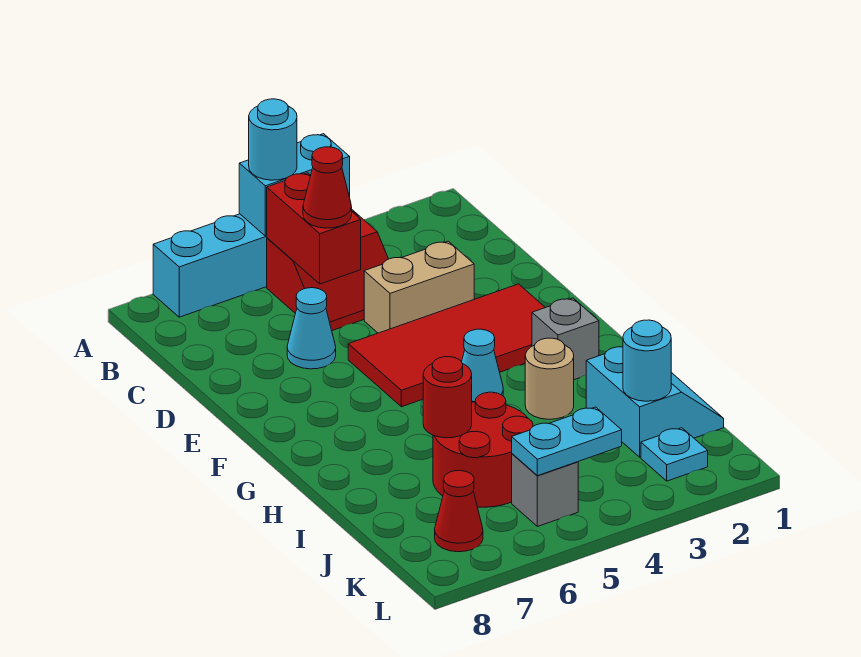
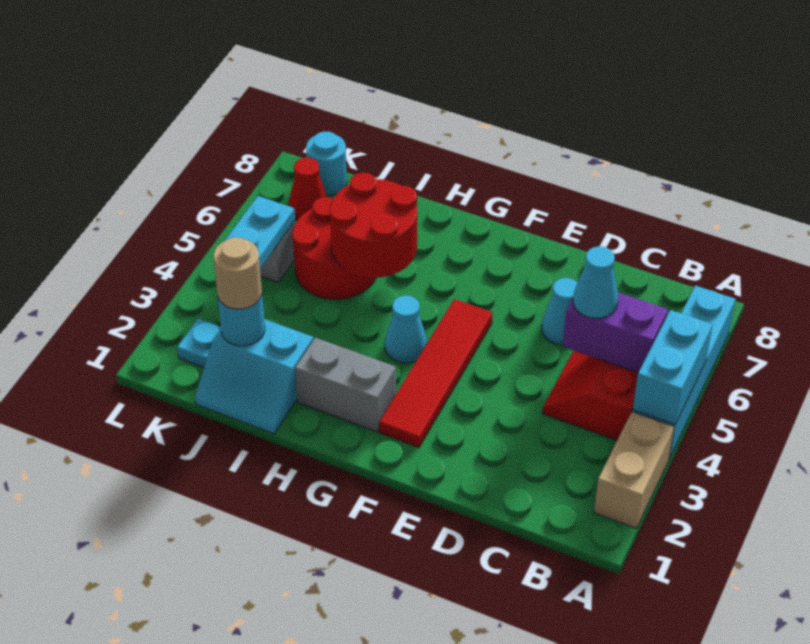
cyan round brick A5 level 3 -> cyan round brick K8 level 1
red brick B5:C5 level 2 -> purple brick B5:C5 level 2
red cone C5 level 3 -> cyan cone C5 level 3
tan brick D3:D4 level 1 -> tan brick A2:A3 level 1
red tile E2:F5 level 1 -> red tile F2:F5 level 1
grey brick G2 level 1 -> grey brick G2:H2 level 1
tan round brick H3 level 1 -> tan round brick J2 level 3
red round brick I6 level 2 -> red round brick H5:I6 level 2

